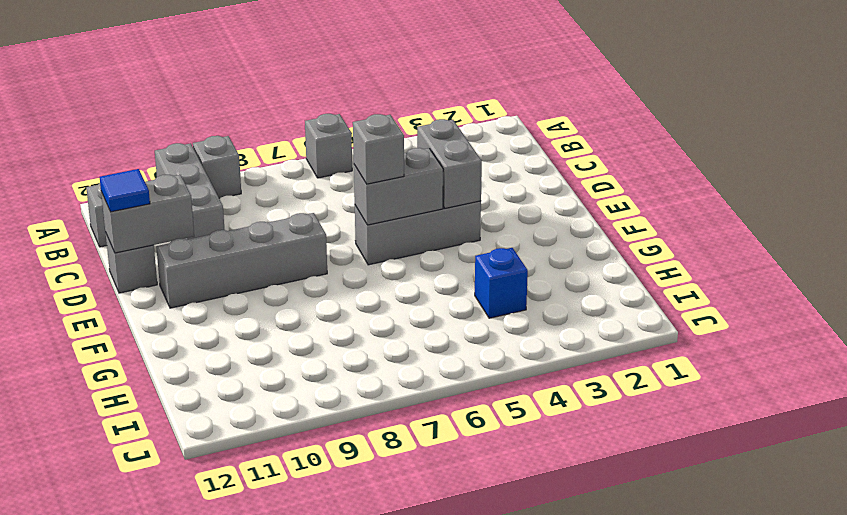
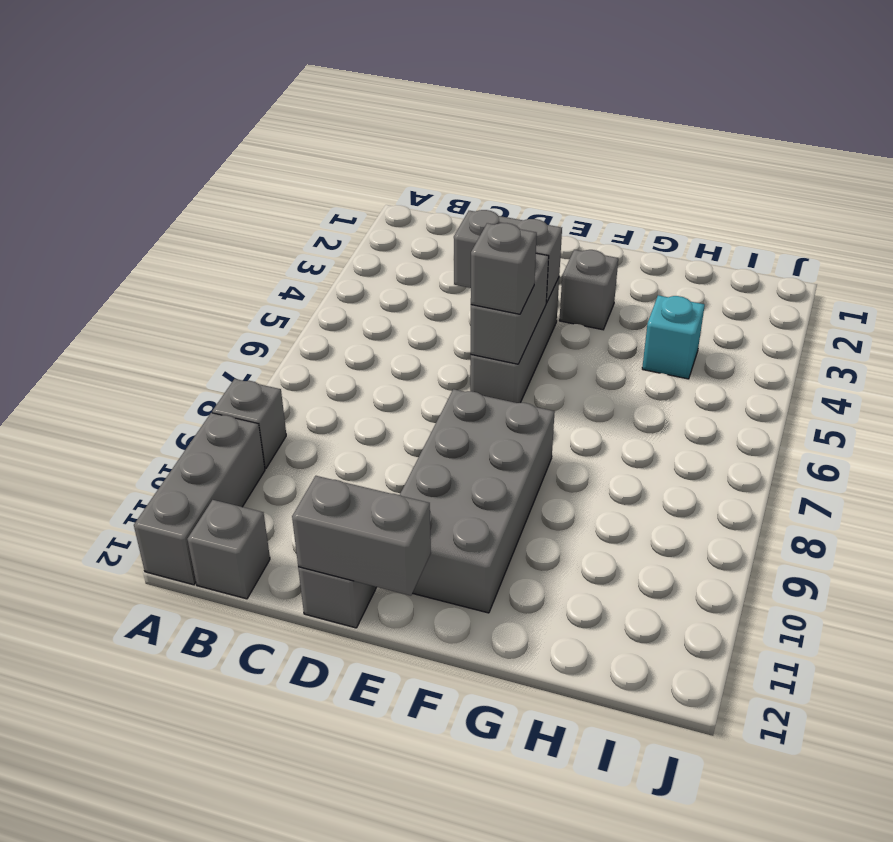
grey brick A6 level 1 -> grey brick F3 level 1
grey brick A10:C10 level 1 -> grey brick A10:A12 level 1
grey brick D11:D12 level 2 -> grey brick D12:E12 level 2
blue tile D12 level 3 -> none
grey brick E8:E11 level 1 -> grey brick E8:F11 level 1
blue brick H4 level 1 -> cyan brick H4 level 1

